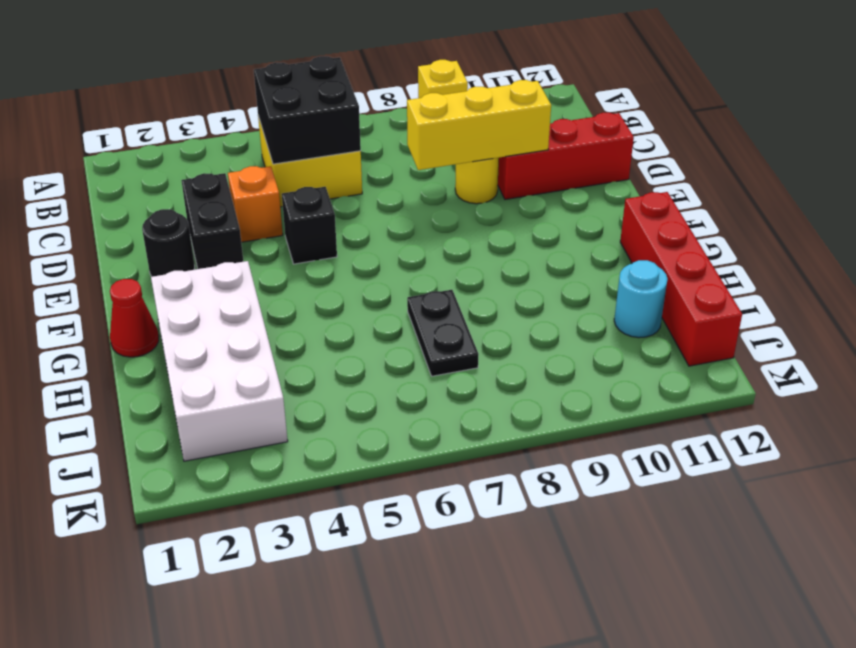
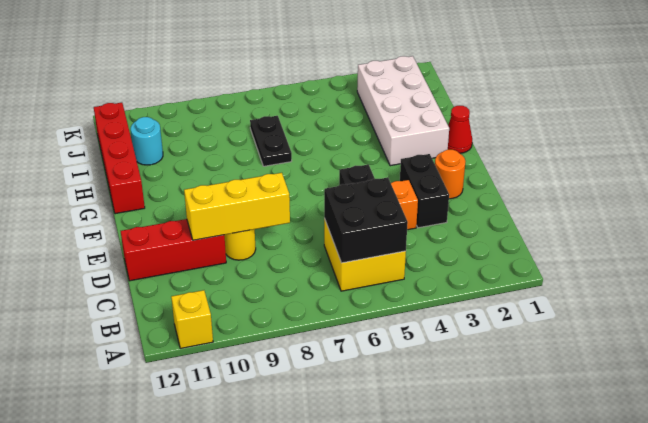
yellow brick A9 level 1 -> yellow brick A11 level 1
black round brick E2 level 1 -> orange round brick E2 level 1

